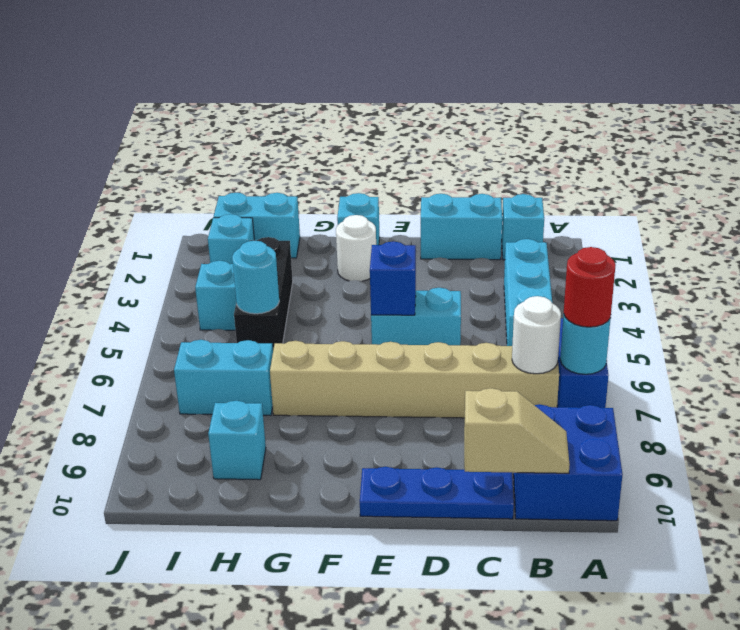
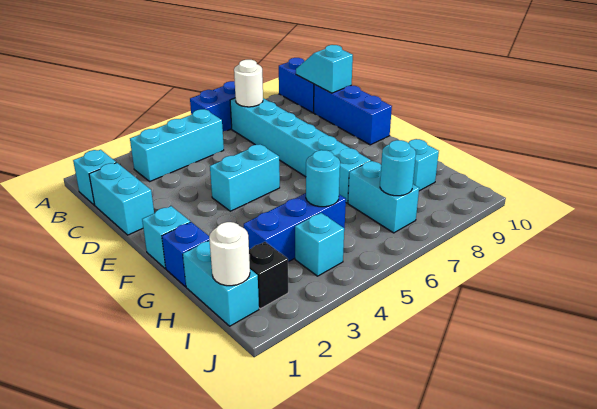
cyan round brick A7 level 2 -> cyan round brick I7 level 2
red round brick A7 level 3 -> none
blue brick A9:B10 level 1 -> blue brick A10:B10 level 1
tan brick B7:G7 level 1 -> cyan brick B7:G7 level 1
tan slope B10:C10 level 2 top C -> cyan slope B10:C10 level 2 top C
blue plate C10:E10 level 1 -> blue brick C10:E10 level 1
cyan brick D5:E5 level 1 -> cyan brick E4:E5 level 1
blue brick E5 level 2 -> blue brick G1 level 1
white round brick F2 level 1 -> white round brick I1 level 2
black brick H3:H5 level 1 -> blue brick H3:H5 level 1
cyan brick I2 level 1 -> black brick I2 level 1

